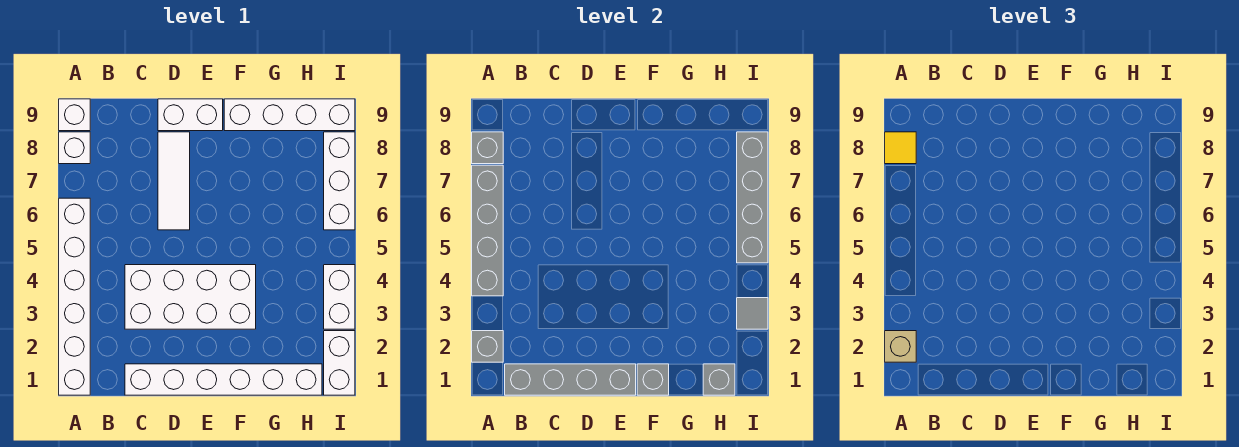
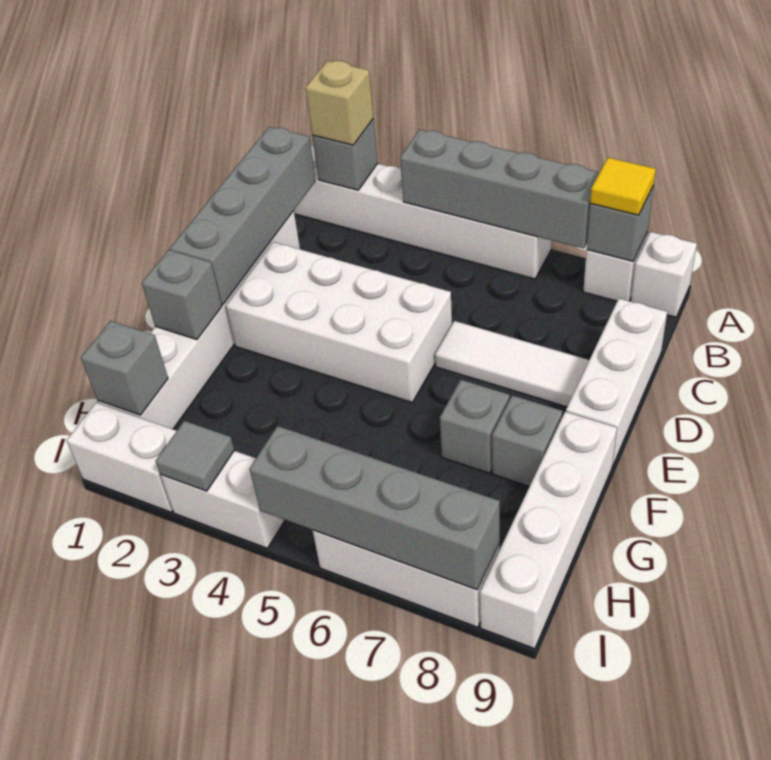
white brick C3:F4 level 1 -> white brick D2:E5 level 1
white brick D9:E9 level 1 -> white brick C9:E9 level 1
none -> grey brick F7 level 1
none -> grey brick F8 level 1

